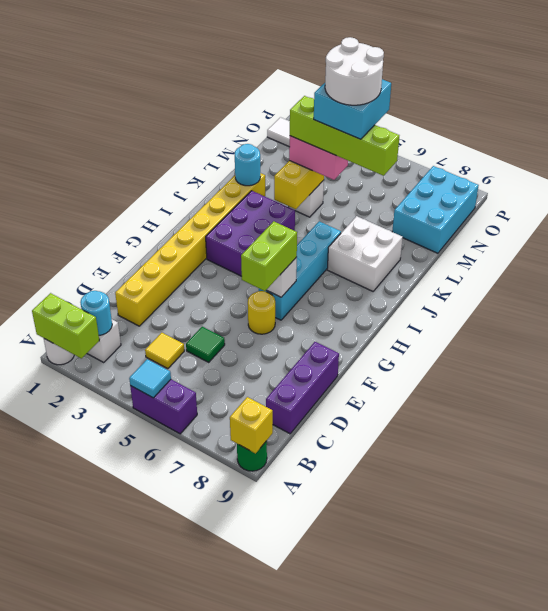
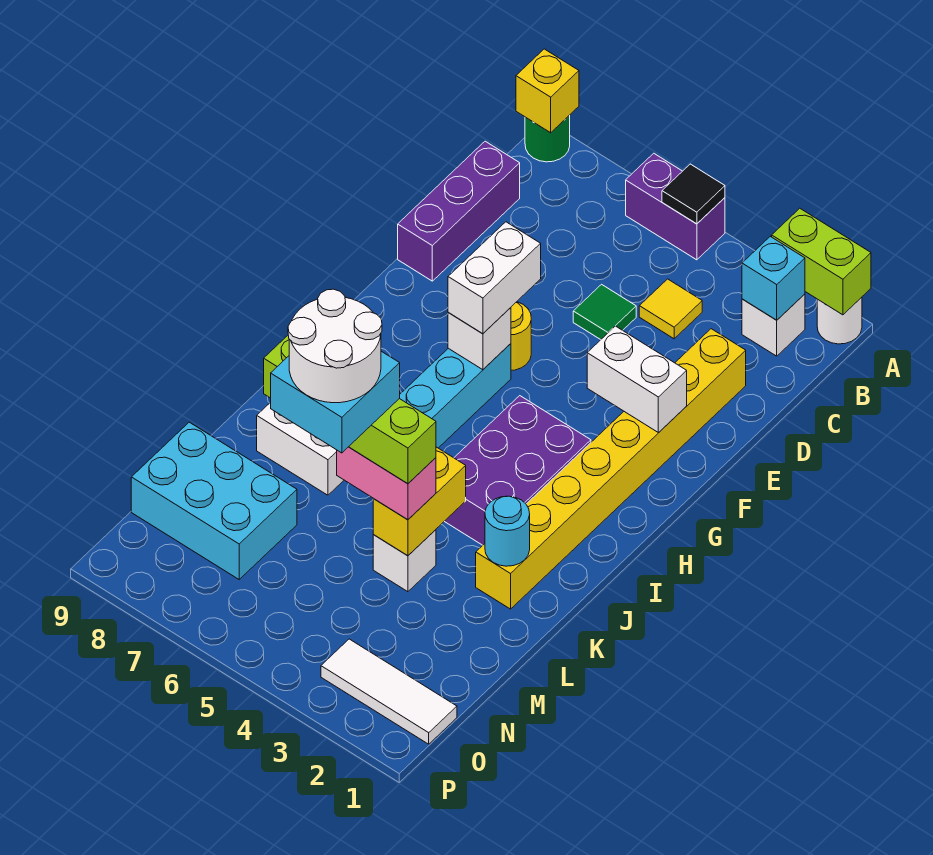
cyan tile A5 level 2 -> black tile A5 level 2
cyan round brick B2 level 2 -> cyan brick B2 level 2
none -> white brick F2:F3 level 2
lime brick F6:G6 level 3 -> white brick F6:G6 level 3
cyan brick M8:O9 level 1 -> cyan brick M7:N9 level 1

